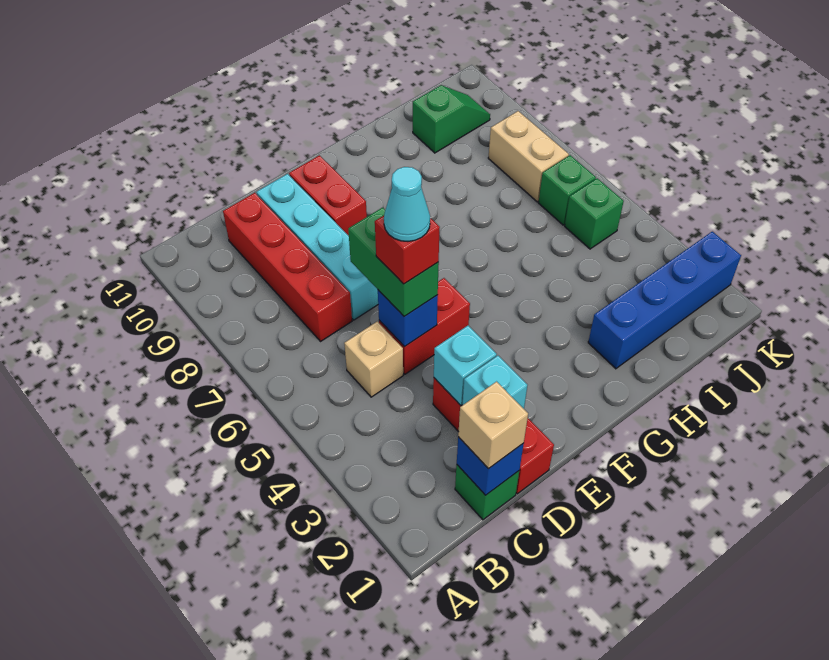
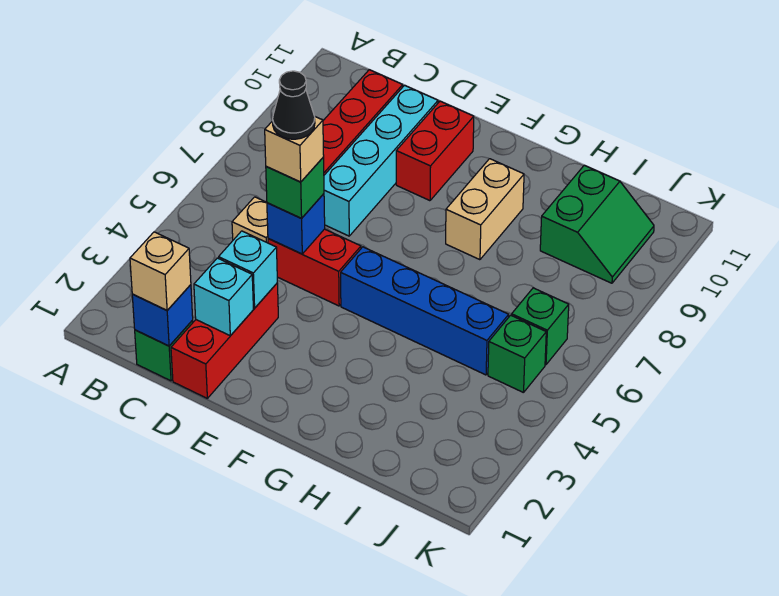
green brick D5:D6 level 3 -> green brick D5 level 3
red brick D5 level 4 -> tan brick D5 level 4
cyan cone D5 level 5 -> black cone D5 level 5
blue brick H2:K2 level 1 -> blue brick F5:I5 level 1
green slope I10:J10 level 1 top I -> green slope I9:J10 level 1 top I
tan brick J7:J8 level 1 -> tan brick G8:G9 level 1

